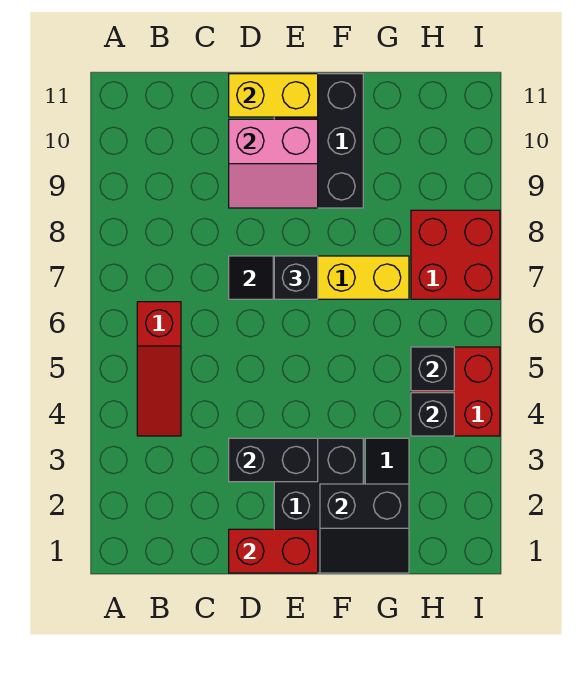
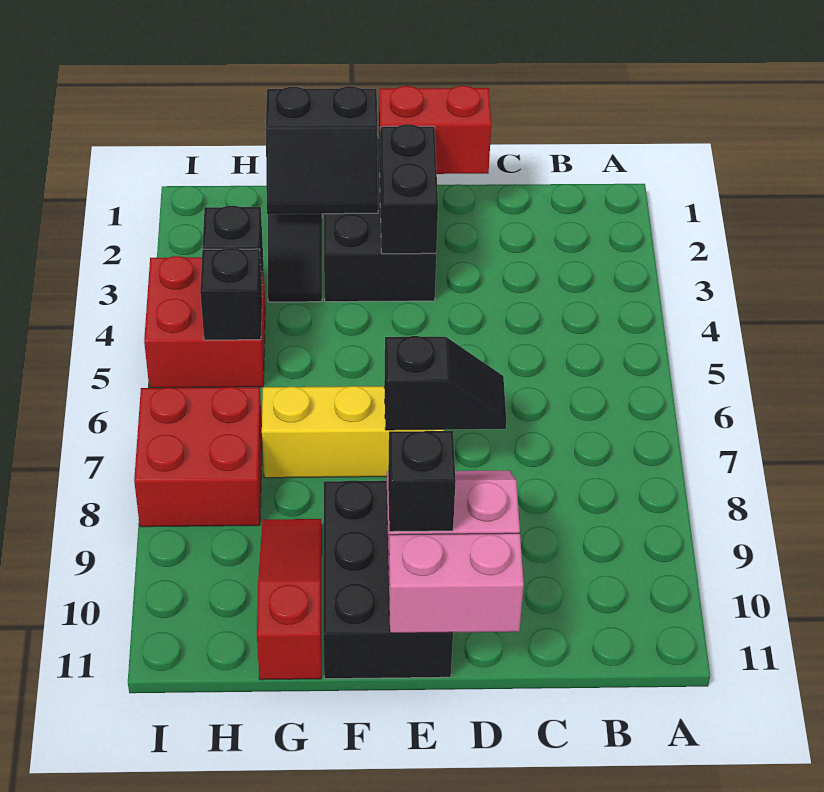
red slope B4:B6 level 1 top 6 -> red slope G9:G11 level 1 top 11
black brick D3:E3 level 2 -> black brick E2:E3 level 2
yellow brick D11:E11 level 2 -> pink brick D11:E11 level 2
black brick E7 level 3 -> black brick E10 level 3
black slope F1:G2 level 2 top 2 -> black slope F1:G2 level 2 top 1

